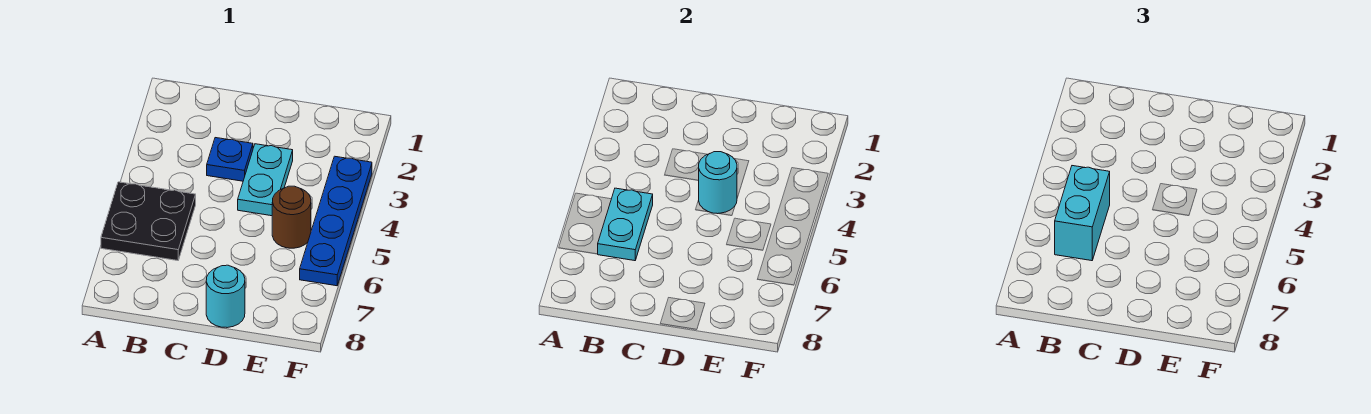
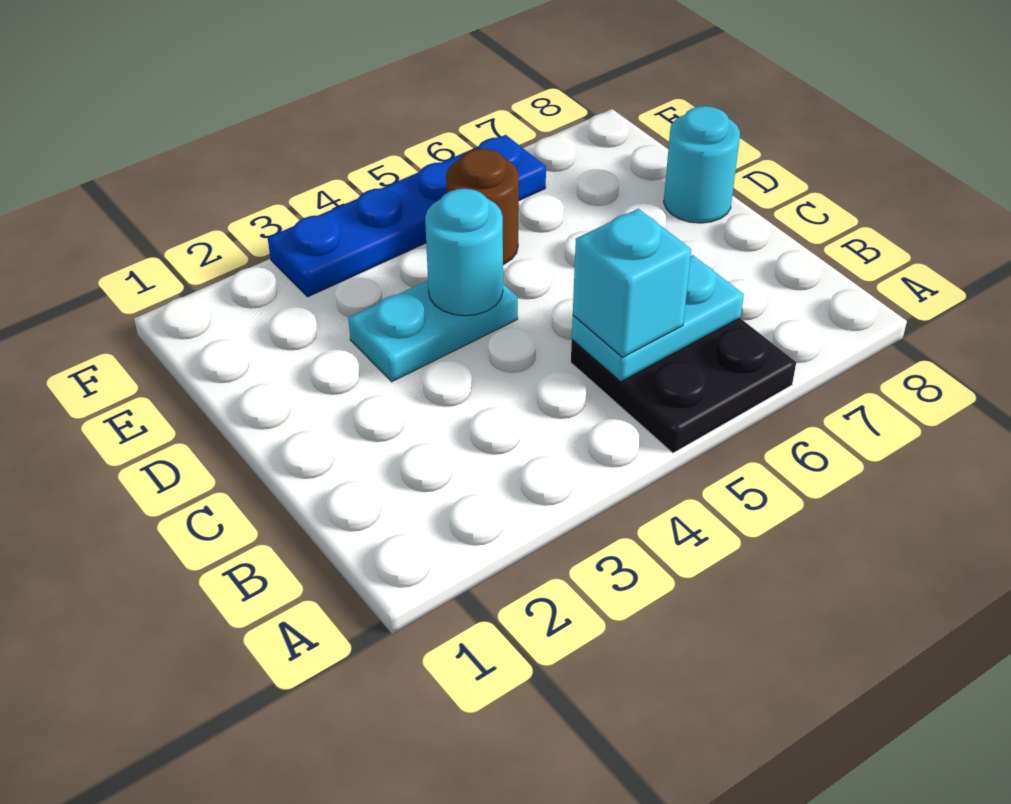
cyan brick B5:B6 level 3 -> cyan brick B5 level 3
blue plate C3 level 1 -> none

